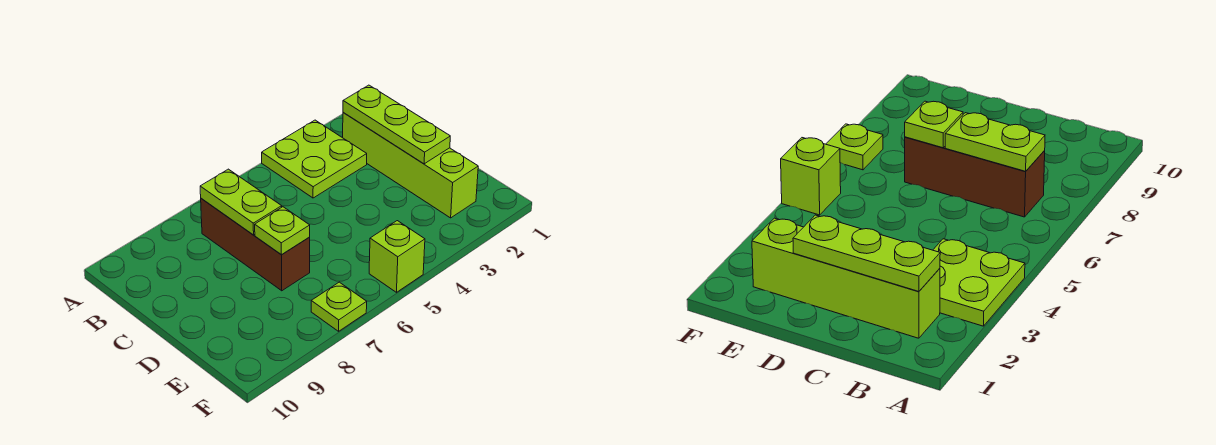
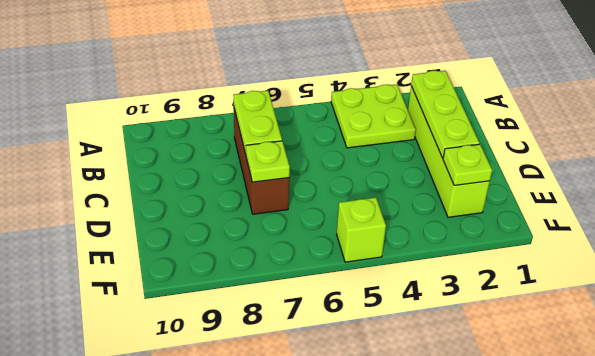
lime plate F7 level 1 -> lime plate E2 level 2

